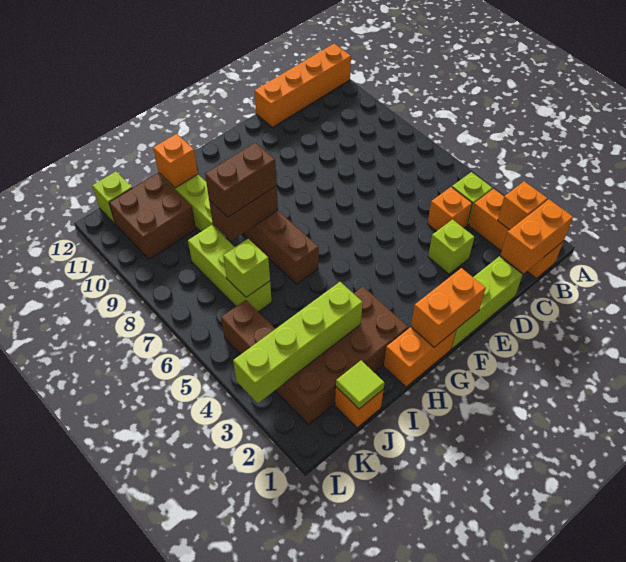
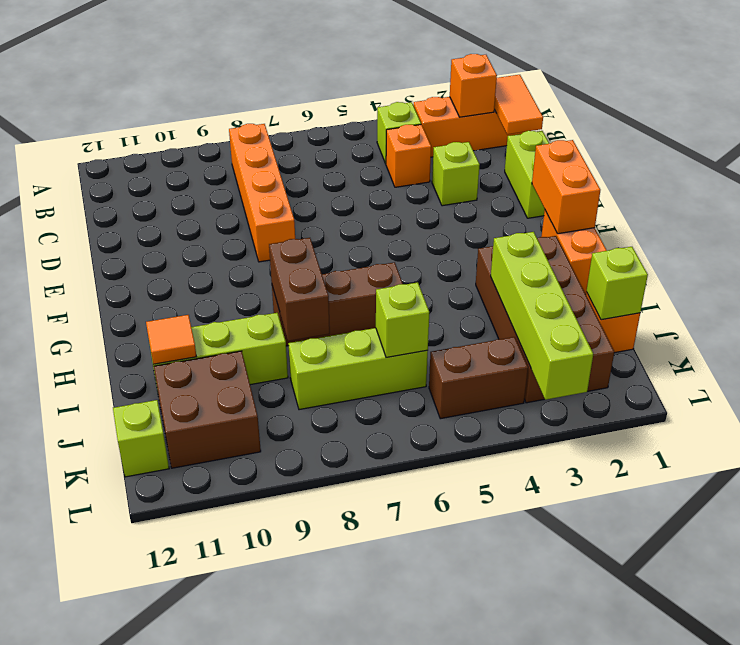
orange brick A12:D12 level 1 -> orange brick B8:E8 level 1
orange brick B1:C1 level 2 -> orange tile B1:C1 level 2
lime brick D1:F1 level 1 -> lime brick D1:E1 level 1
brown brick H8:I8 level 3 -> none
orange brick I11 level 2 -> orange tile I11 level 2
lime tile J1 level 2 -> lime brick J1 level 2

